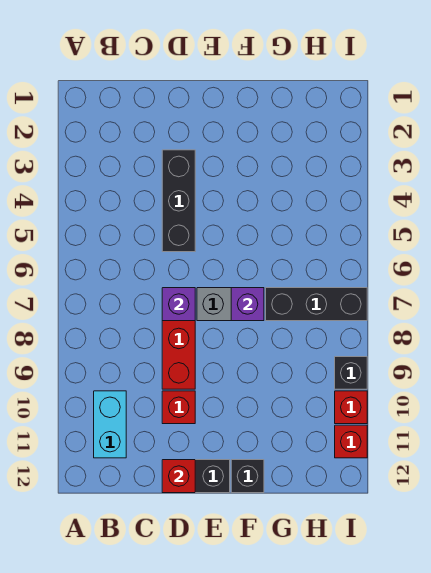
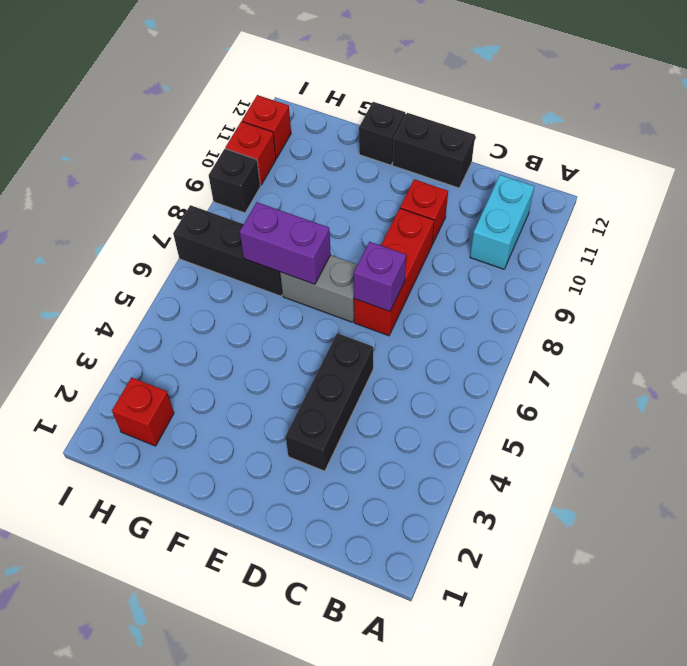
red brick D12 level 2 -> red brick H2 level 1
purple brick F7 level 2 -> purple brick F7:G7 level 2

